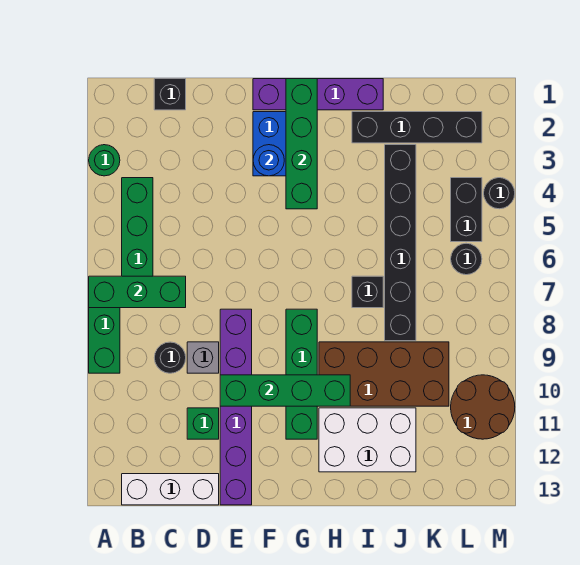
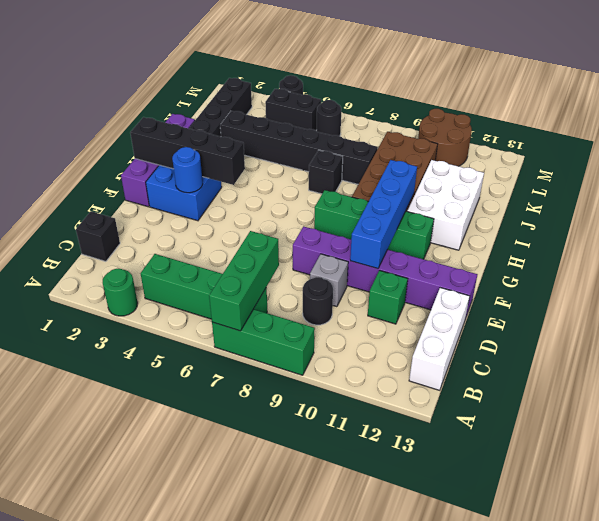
green brick E10:H10 level 2 -> blue brick E10:H10 level 2
green brick G1:G4 level 2 -> black brick G1:G4 level 2

